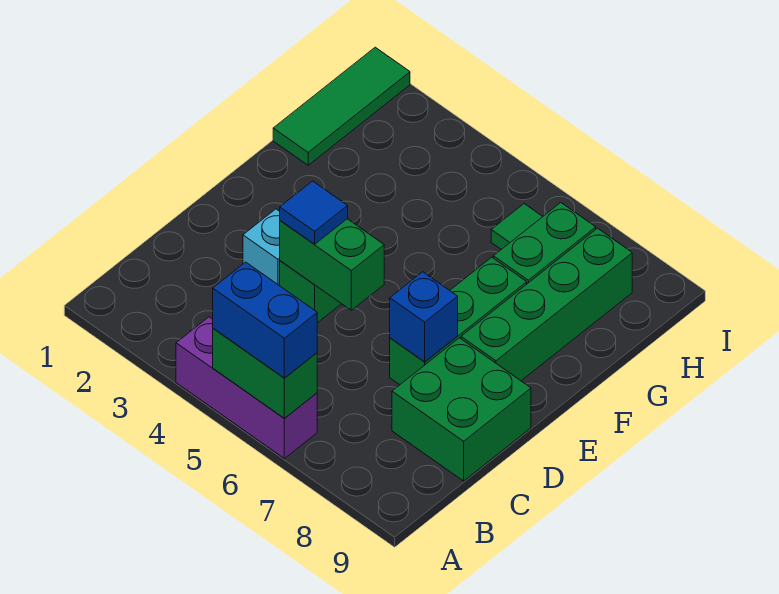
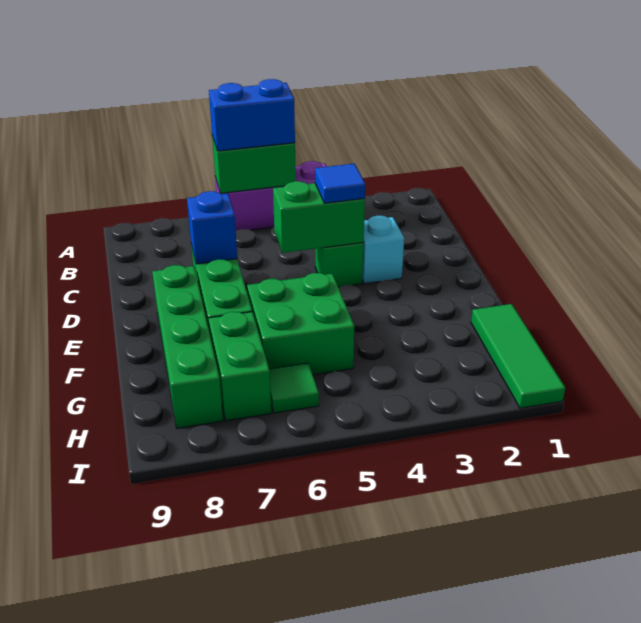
green brick C8:D9 level 1 -> green brick F5:G6 level 1

